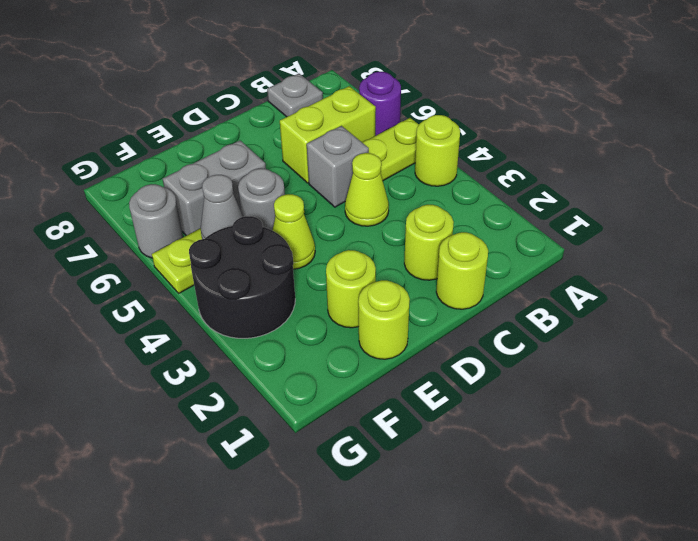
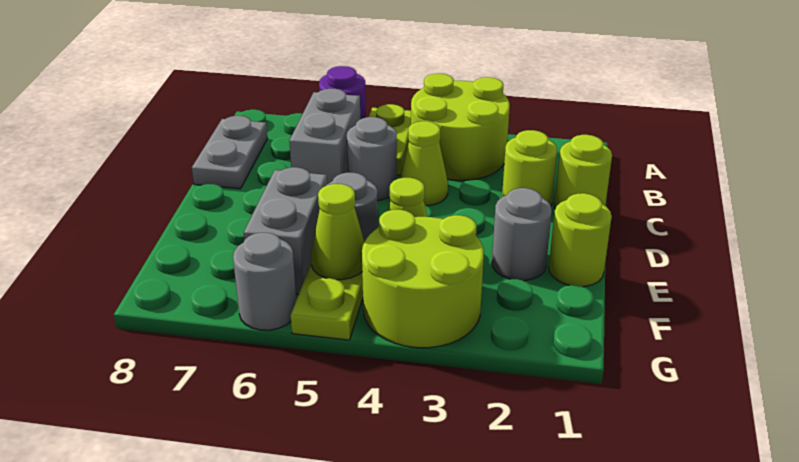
lime round brick A4 level 1 -> lime round brick A3:B4 level 1
lime brick B6:C6 level 1 -> grey brick B6:C6 level 1
grey plate B8 level 1 -> grey plate B8:C8 level 1
grey brick C5 level 1 -> grey round brick C5 level 1
lime round brick E2 level 1 -> grey round brick E2 level 1
black round brick F3:G4 level 1 -> lime round brick F3:G4 level 1
grey cone F5 level 2 -> lime cone F5 level 2

